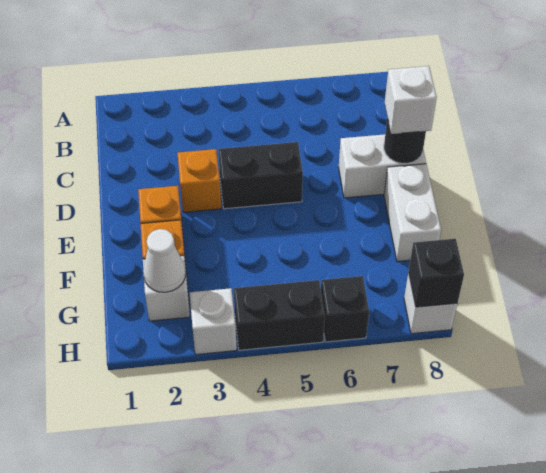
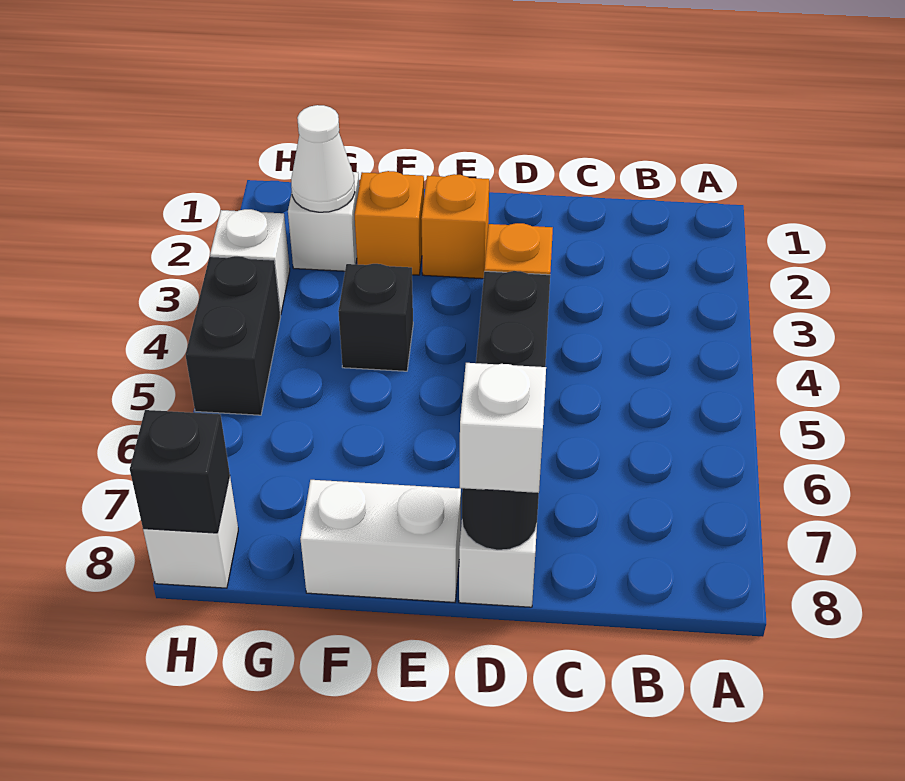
black brick H6 level 1 -> black brick F4 level 1

